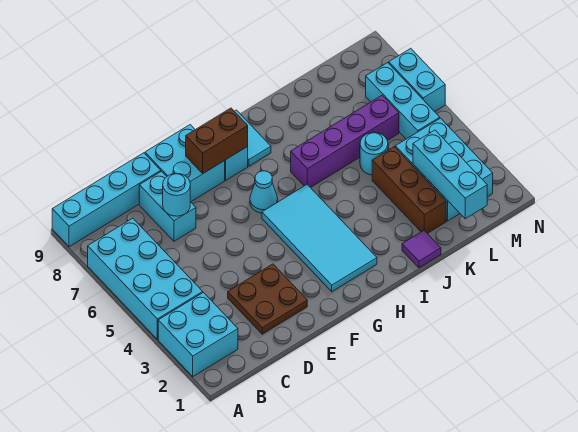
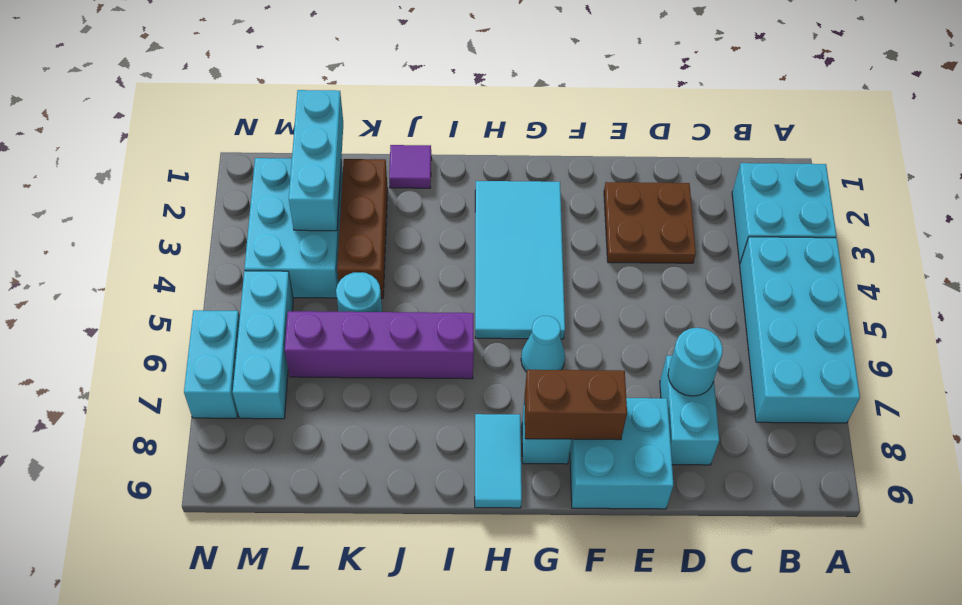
cyan brick A9:D9 level 1 -> none

